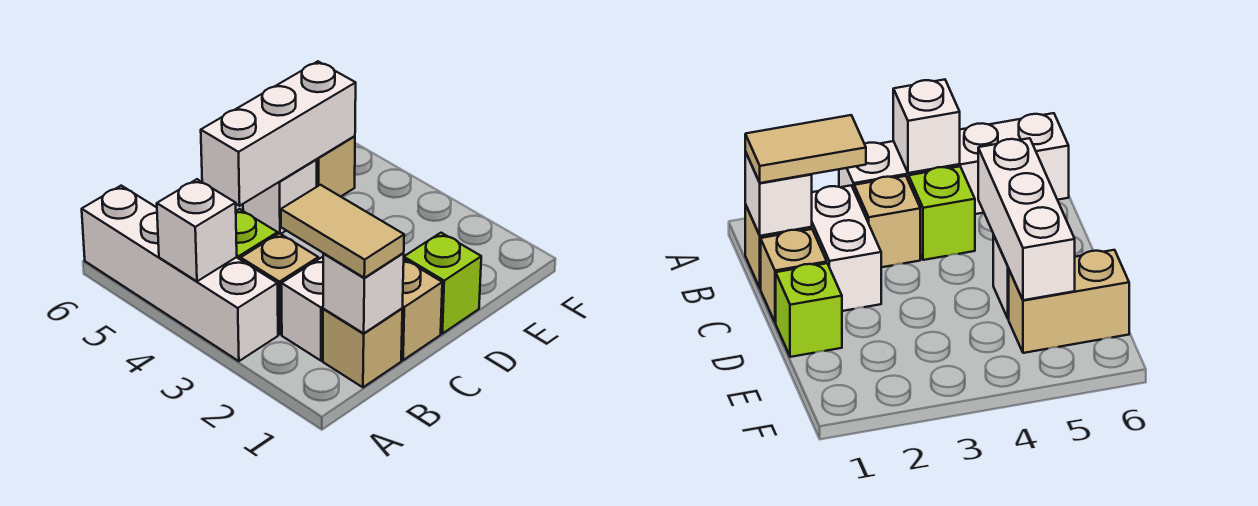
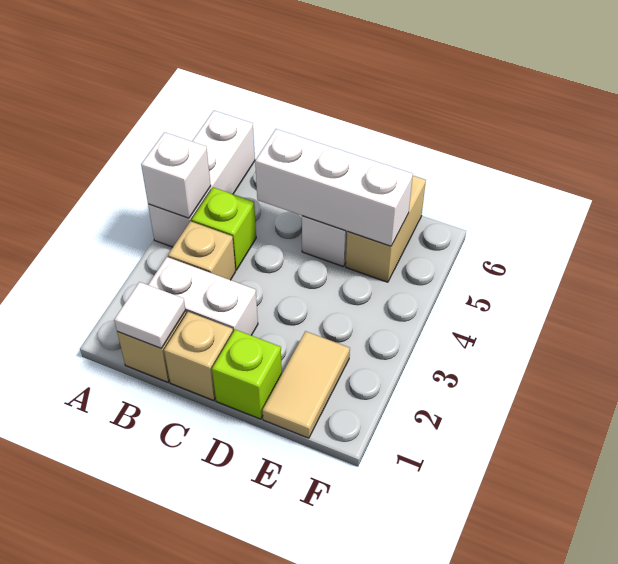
white brick A3:A6 level 1 -> white brick A4:A6 level 1
white brick B1 level 2 -> white tile B1 level 2
tan tile B1:B2 level 3 -> tan tile E1:E2 level 1

